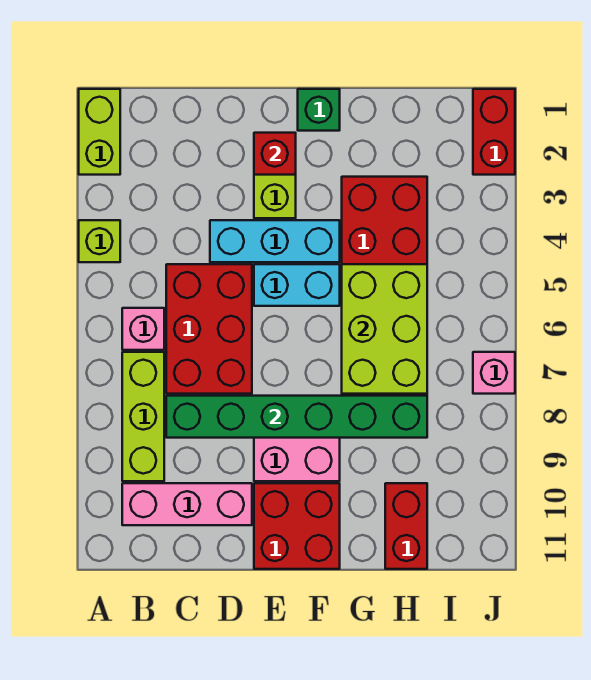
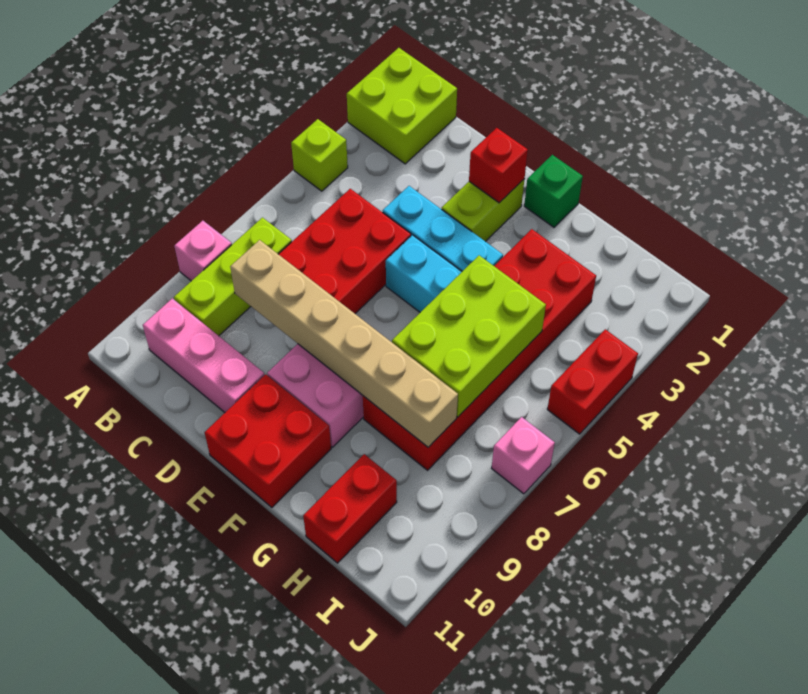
lime brick A1:A2 level 1 -> lime brick A1:B2 level 1
pink brick B6 level 1 -> pink brick A8 level 1
green brick C8:H8 level 2 -> tan brick C8:H8 level 2
red brick J1:J2 level 1 -> red brick J4:J5 level 1

